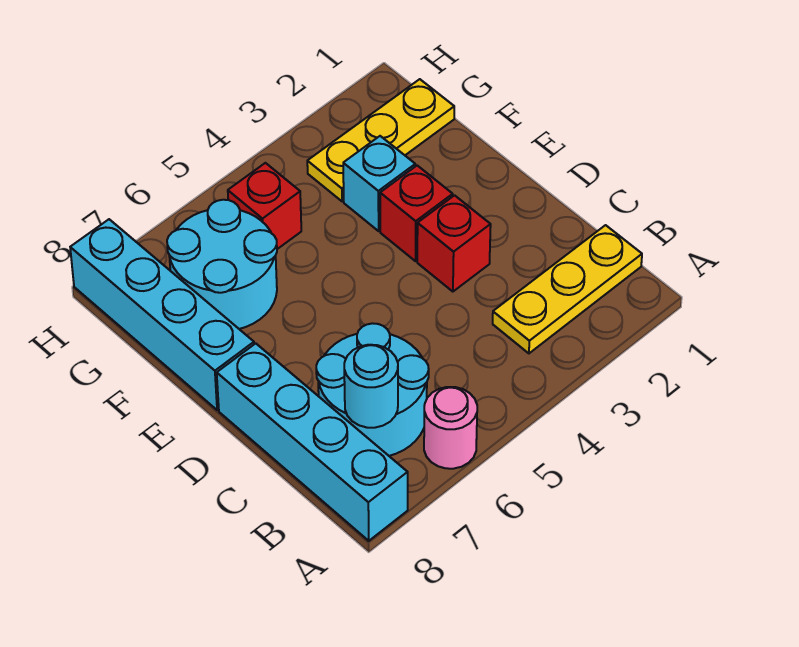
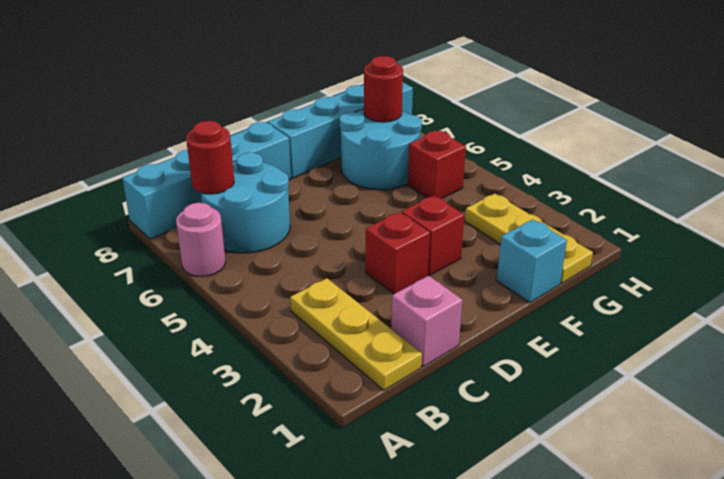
cyan round brick B7 level 2 -> red round brick B7 level 2
none -> pink brick C1 level 1
cyan brick F3 level 1 -> cyan brick F1 level 1
none -> red round brick G7 level 2

